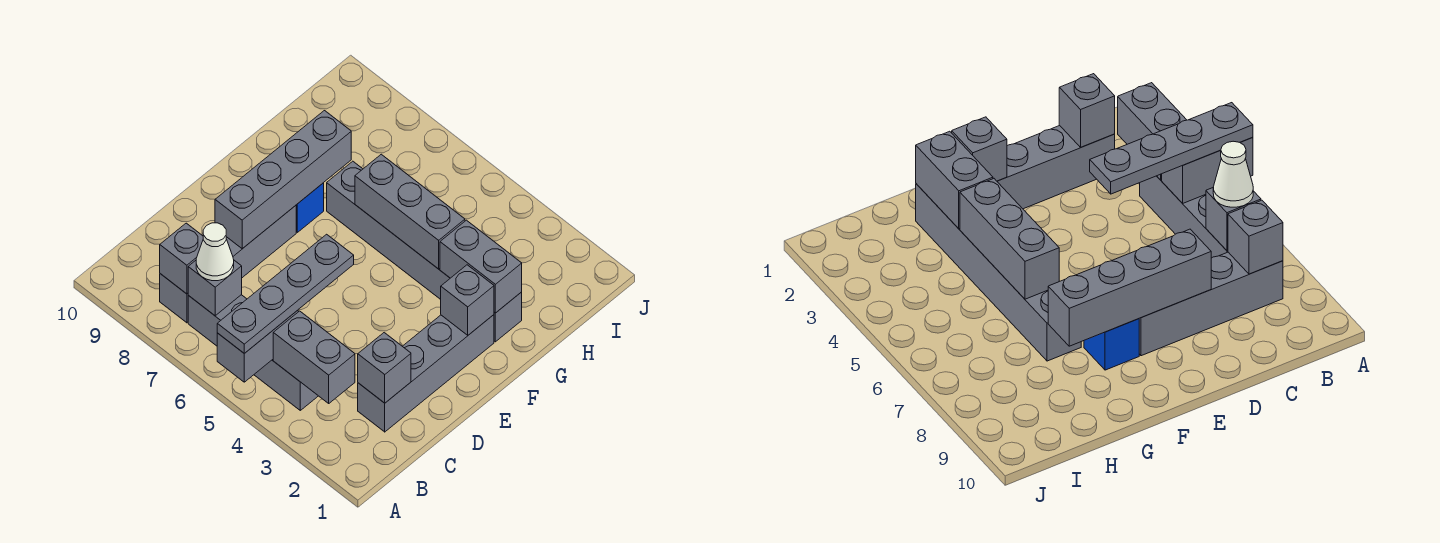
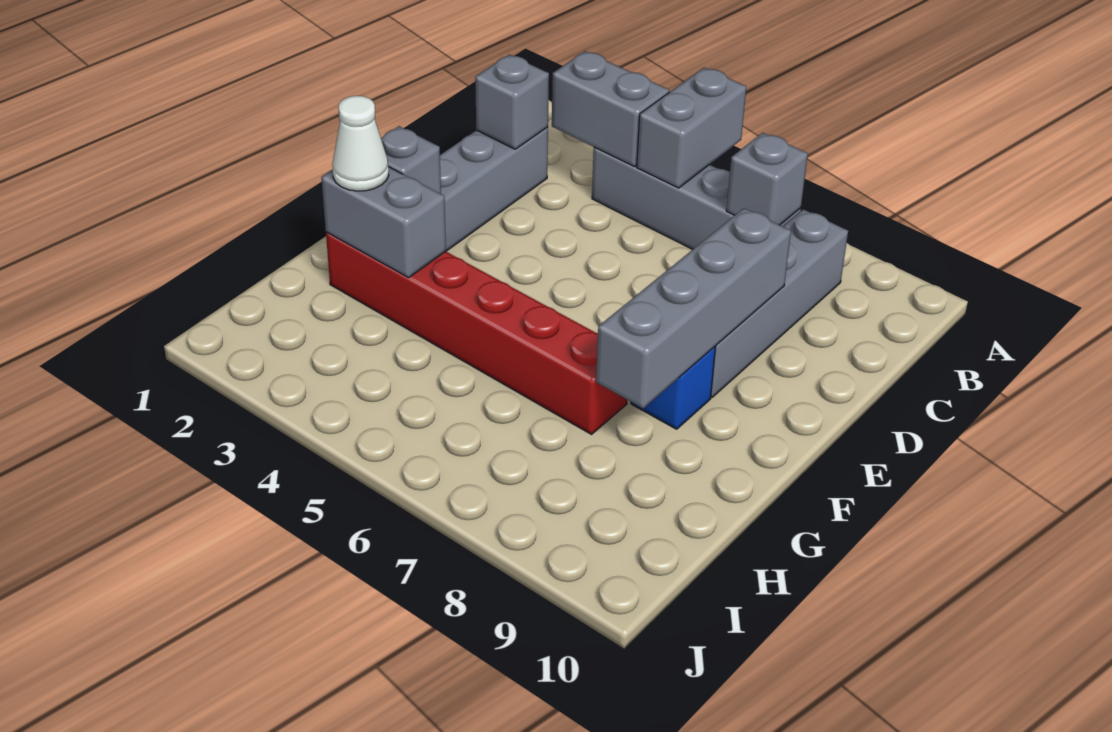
grey plate A5:D5 level 3 -> none
white cone B7 level 3 -> white cone G2 level 3
grey brick B8 level 2 -> none
grey brick G2:G7 level 1 -> red brick G2:G7 level 1
grey brick G4:G6 level 2 -> none

